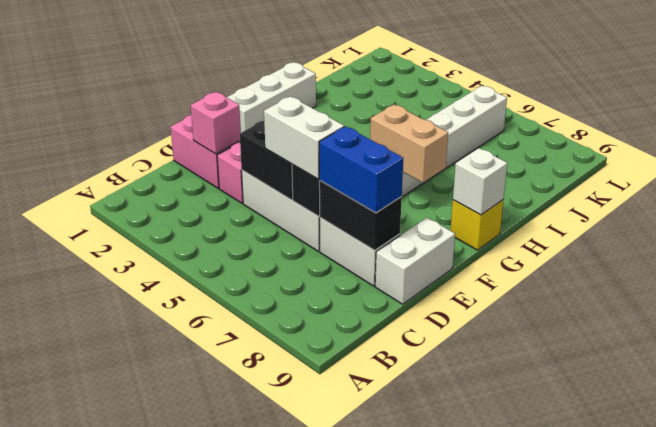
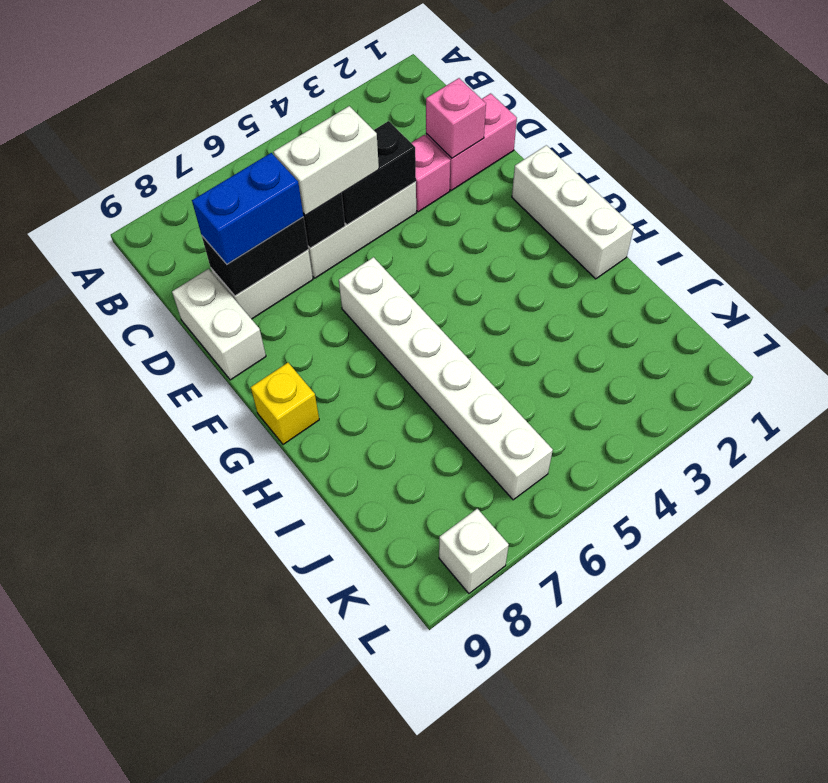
tan brick G6:G7 level 2 -> none
white brick G9 level 2 -> white brick L8 level 1

